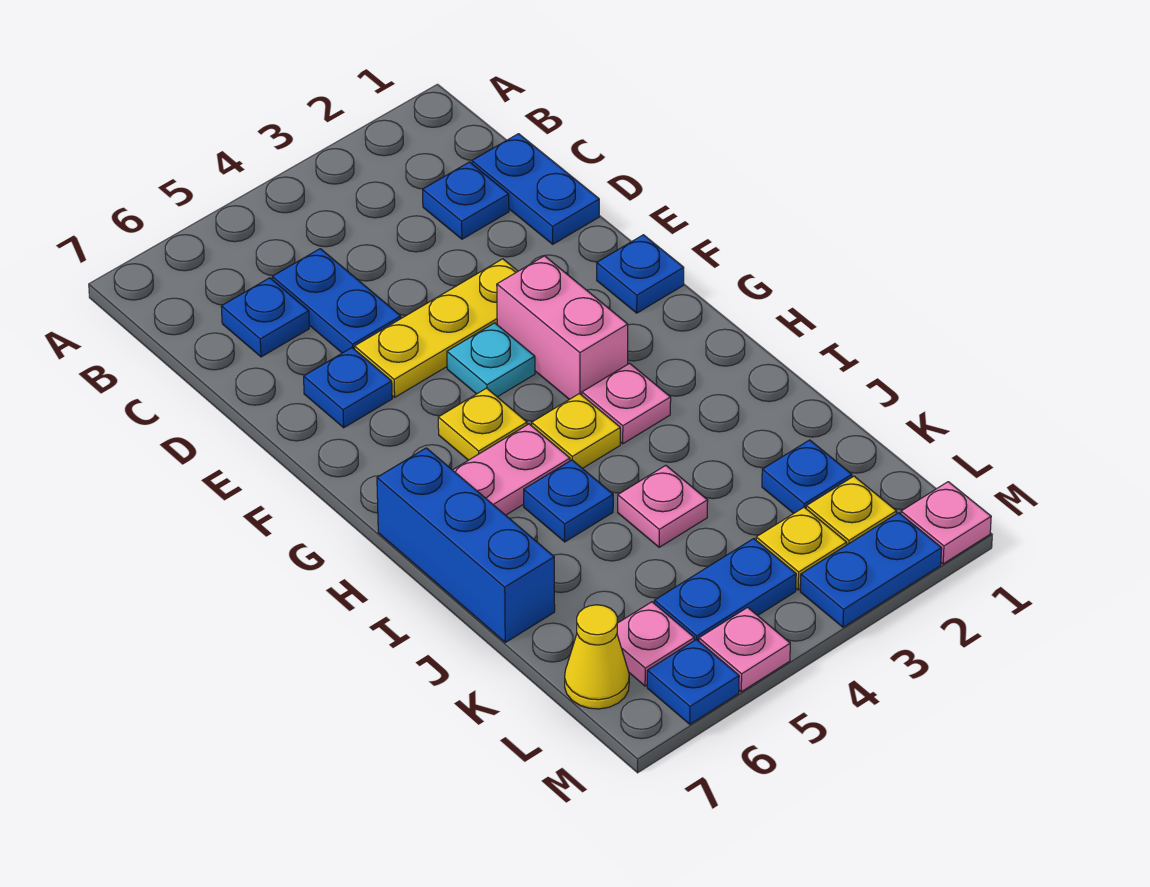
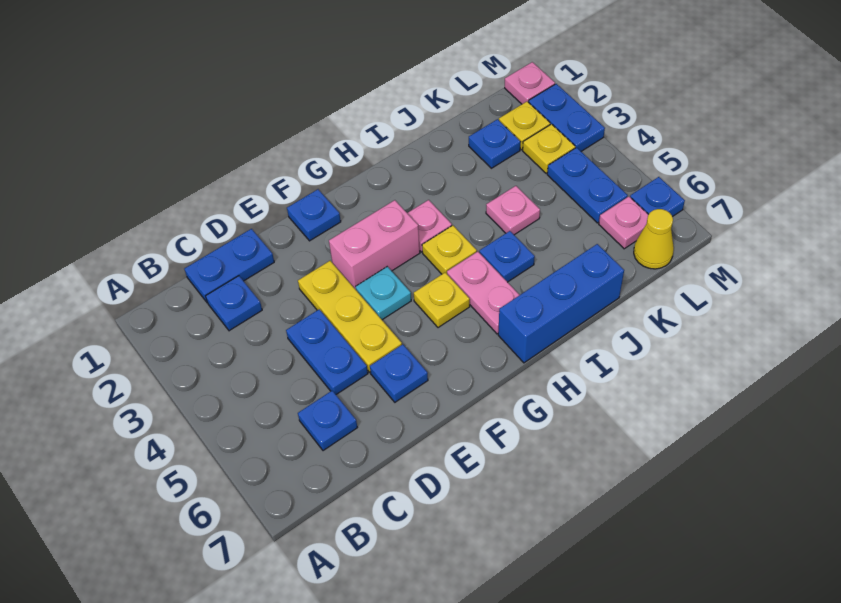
blue plate C5:D5 level 1 -> blue plate D4:D5 level 1
pink plate M5 level 1 -> none

